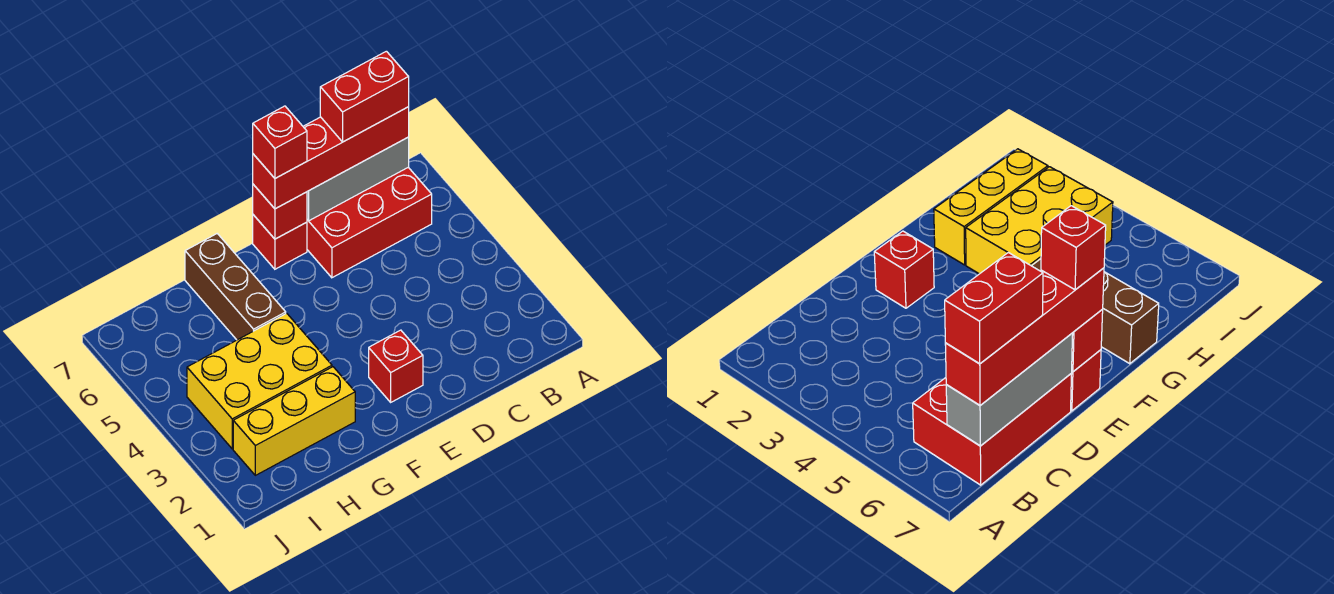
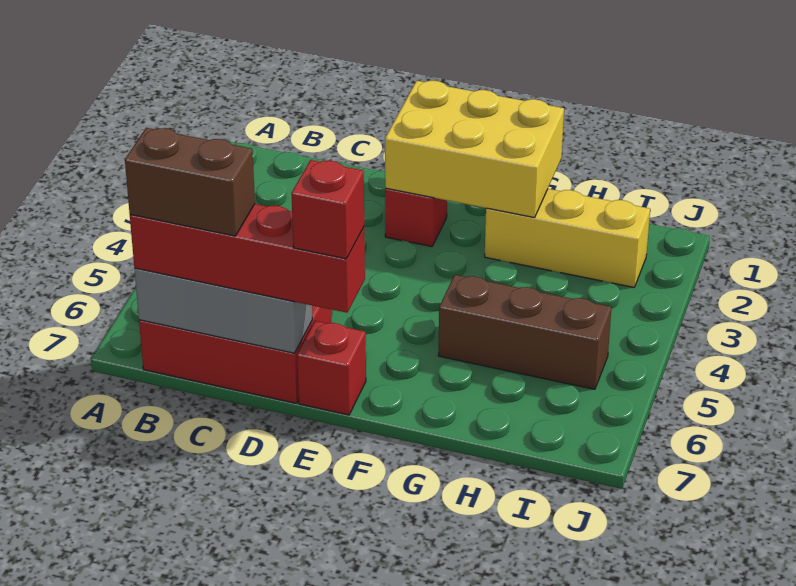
red brick B7:C7 level 4 -> brown brick B7:C7 level 4
red brick E7 level 2 -> none
yellow brick G3:I4 level 1 -> yellow brick E1:G2 level 2
brown brick G5:G7 level 1 -> brown brick G5:I5 level 1

